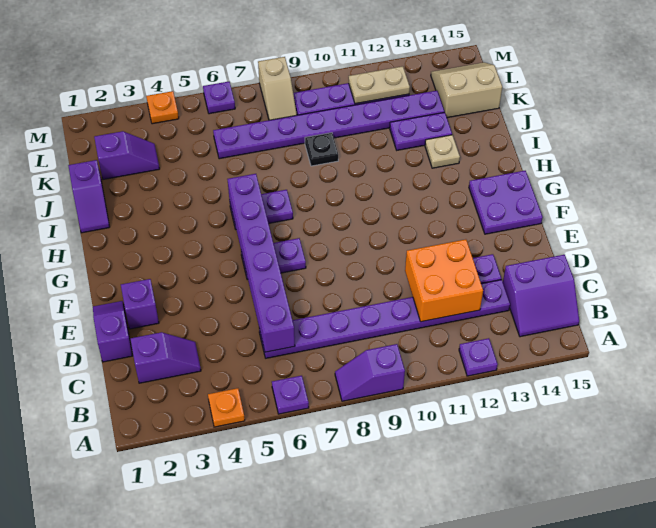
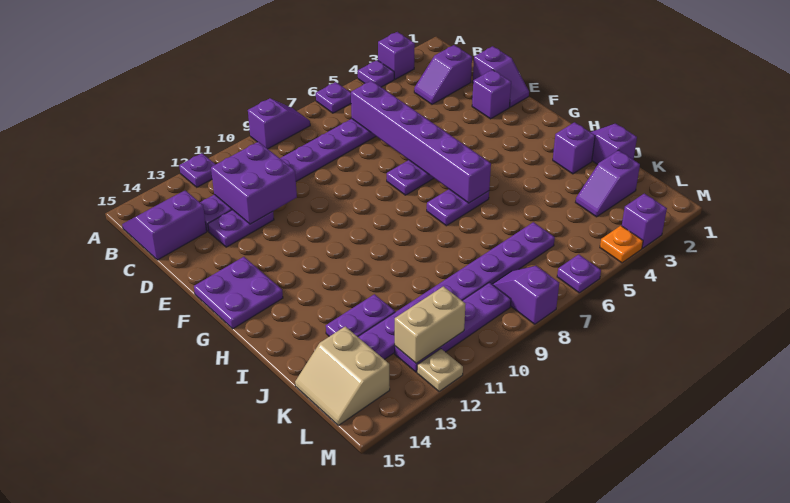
none -> purple brick A3 level 1
orange plate A4 level 1 -> purple plate A4 level 1
orange brick C11:D12 level 2 -> purple brick C11:D12 level 2
none -> purple brick I2 level 1
tan plate I13 level 1 -> tan plate M12 level 1
black plate J9 level 1 -> none
tan slope K14:L15 level 1 top K -> tan slope K14:L15 level 1 top 14
tan slope L8:M8 level 1 top M -> purple slope L8:M8 level 1 top M
tan plate L11:L12 level 2 -> tan brick L11:L12 level 2
none -> purple brick M3 level 1

